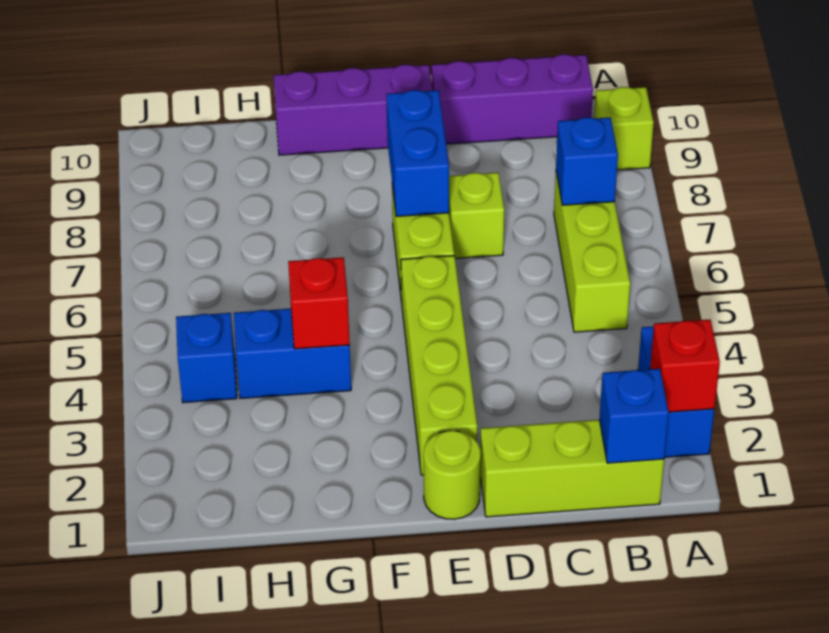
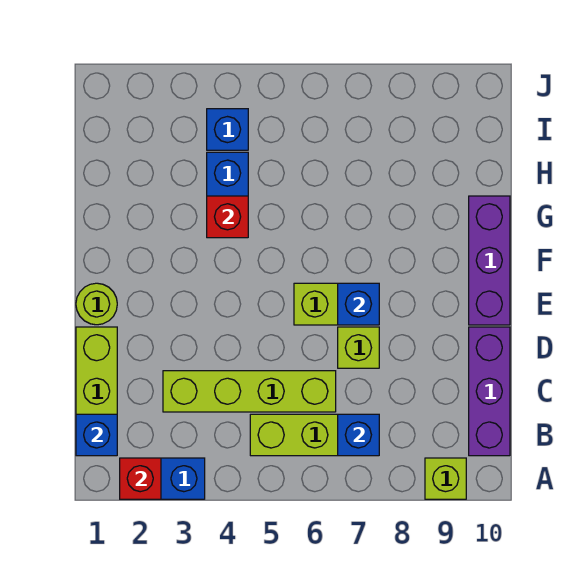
lime brick E2:E5 level 1 -> lime brick C3:C6 level 1
blue brick E7:E8 level 2 -> blue brick E7 level 2

